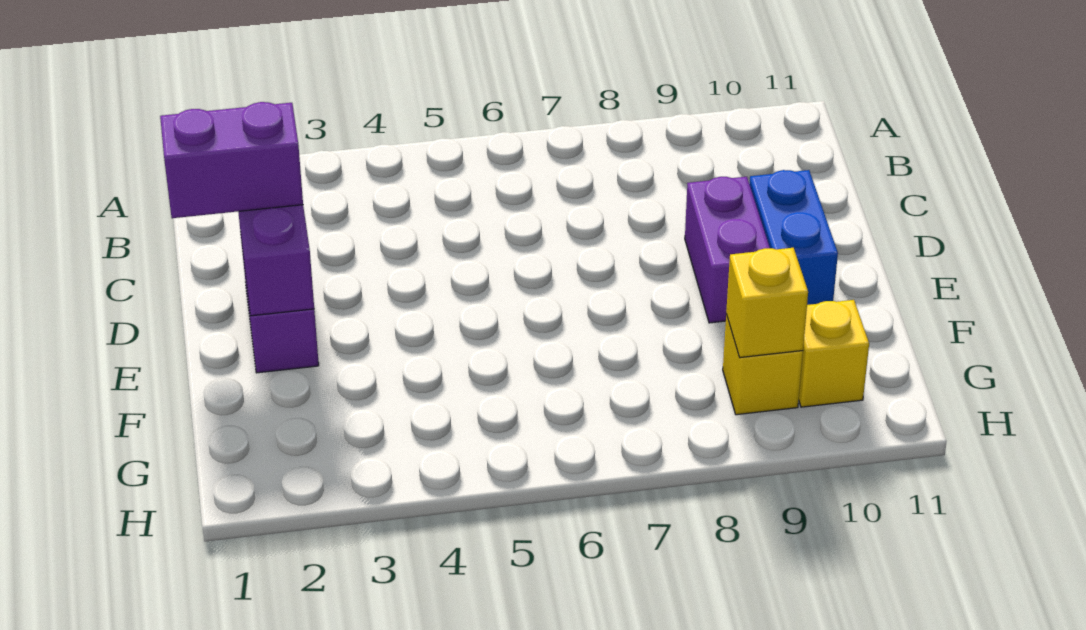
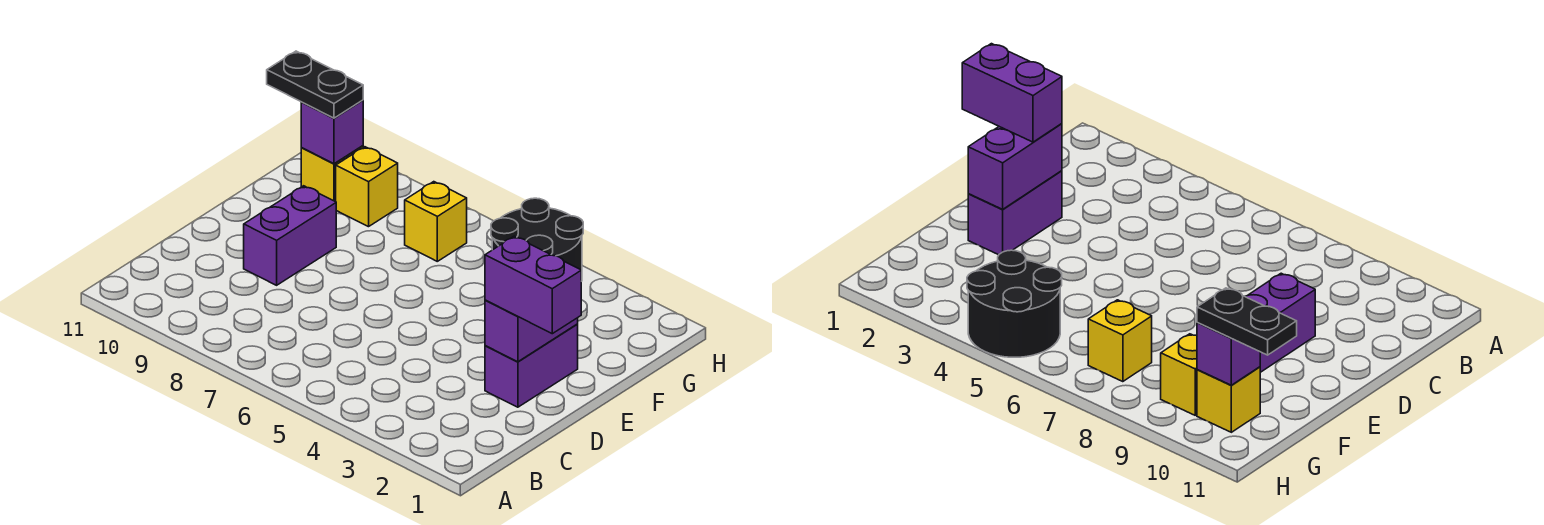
blue brick D10:E10 level 1 -> none
none -> black round brick G4:H5 level 1
yellow brick G9 level 2 -> yellow brick G7 level 1
none -> purple brick G10 level 2
none -> black plate G10:G11 level 3

